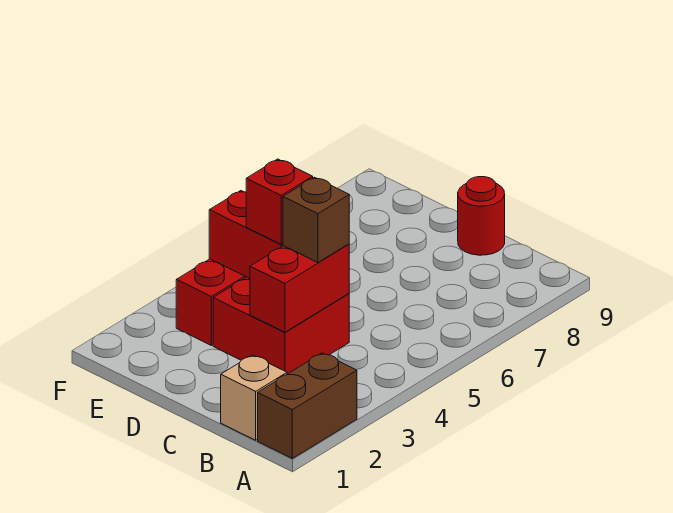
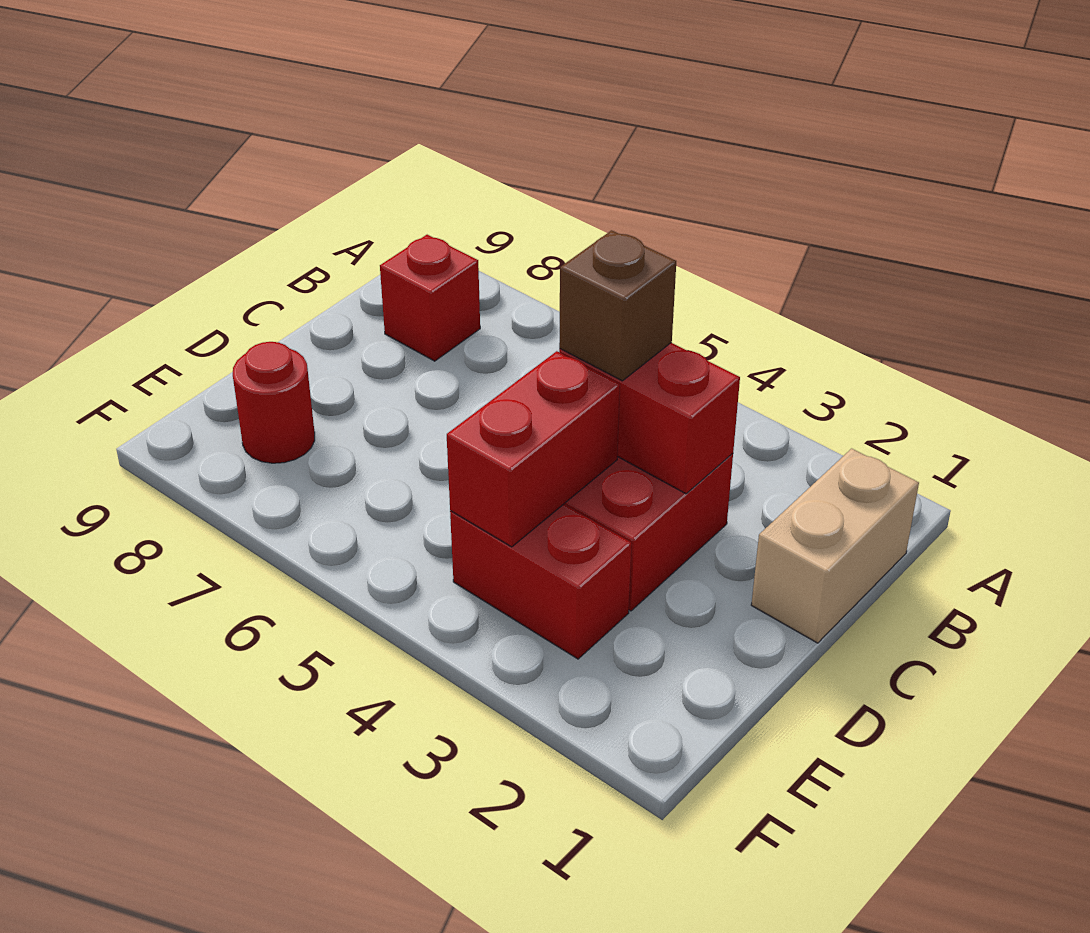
brown brick A1:A2 level 1 -> none
tan brick B1 level 1 -> tan brick B1:C1 level 1
red round brick C9 level 1 -> red round brick E8 level 1
red brick D4 level 3 -> red brick B8 level 1

